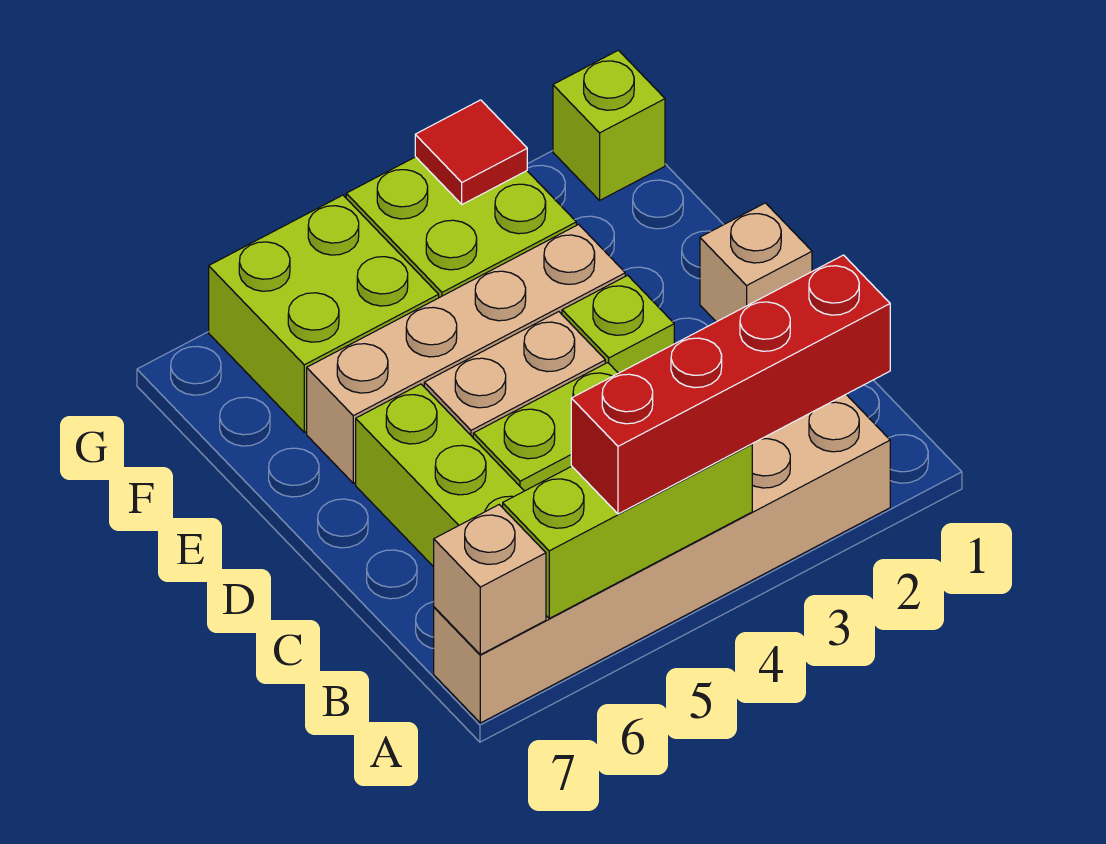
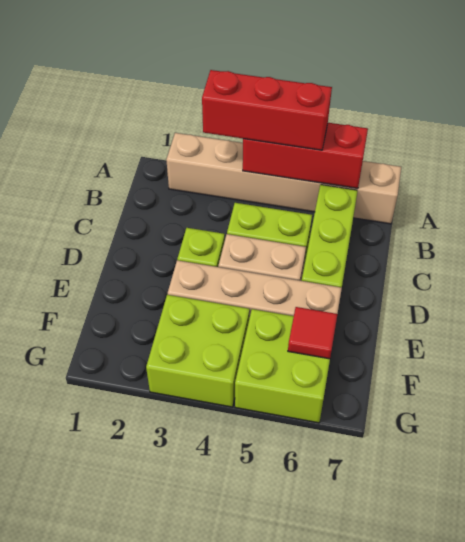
red brick A2:A5 level 3 -> red brick A3:A5 level 3
lime brick A4:A6 level 2 -> red brick A4:A6 level 2
tan brick A7 level 2 -> none
tan brick D1 level 1 -> none
lime brick G1 level 1 -> none
red tile G3 level 2 -> red tile F6 level 2

